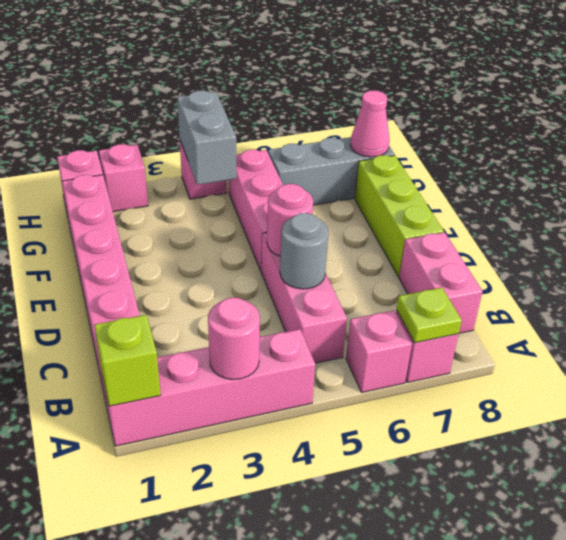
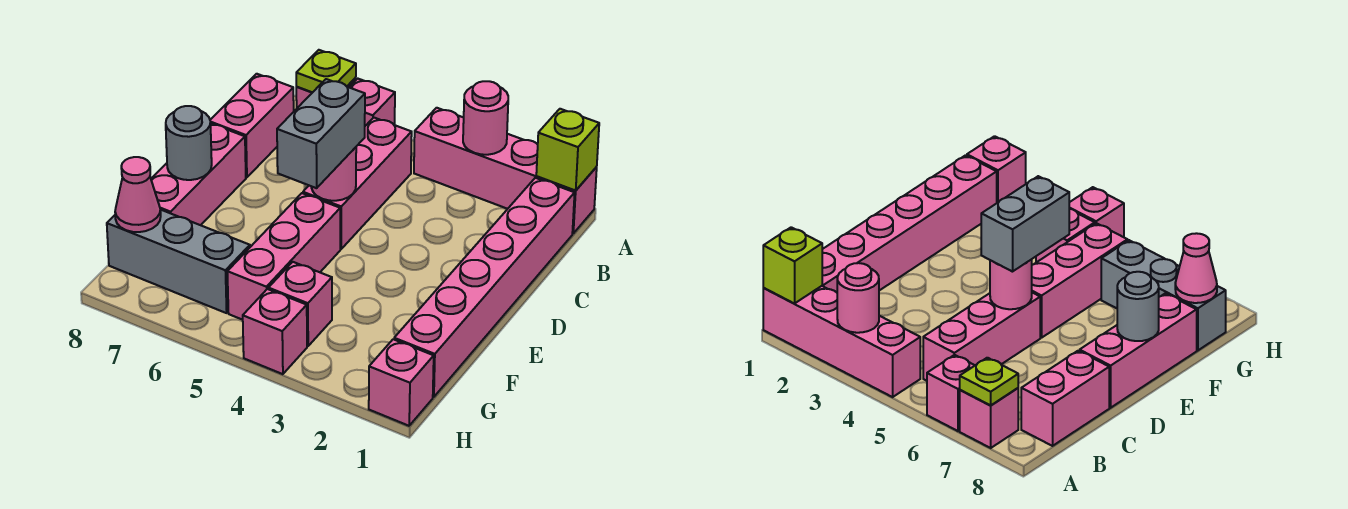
grey round brick C5 level 2 -> grey round brick E8 level 2
lime brick D8:F8 level 1 -> pink brick D8:F8 level 1
grey brick G4:H4 level 2 -> grey brick D5:E5 level 3
pink brick H2 level 1 -> pink brick G4 level 1

